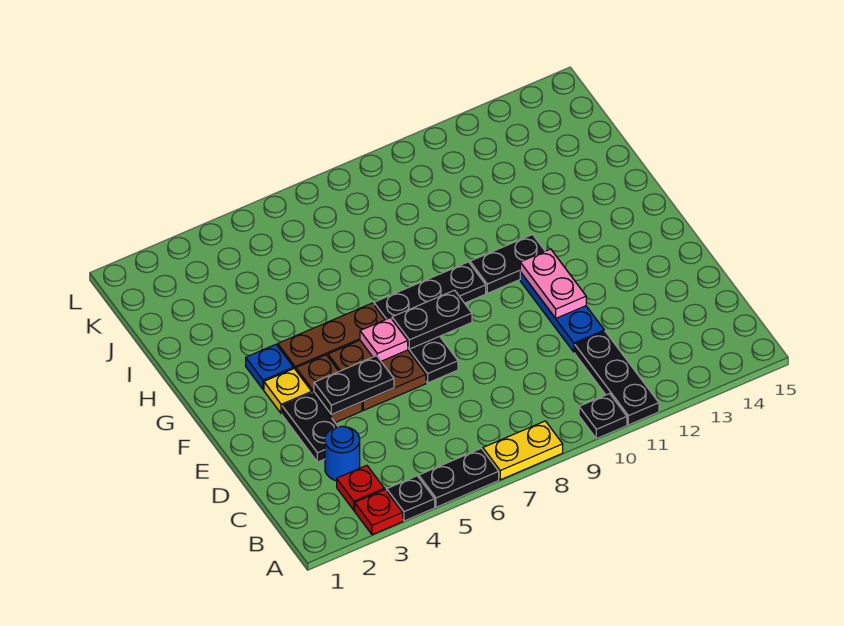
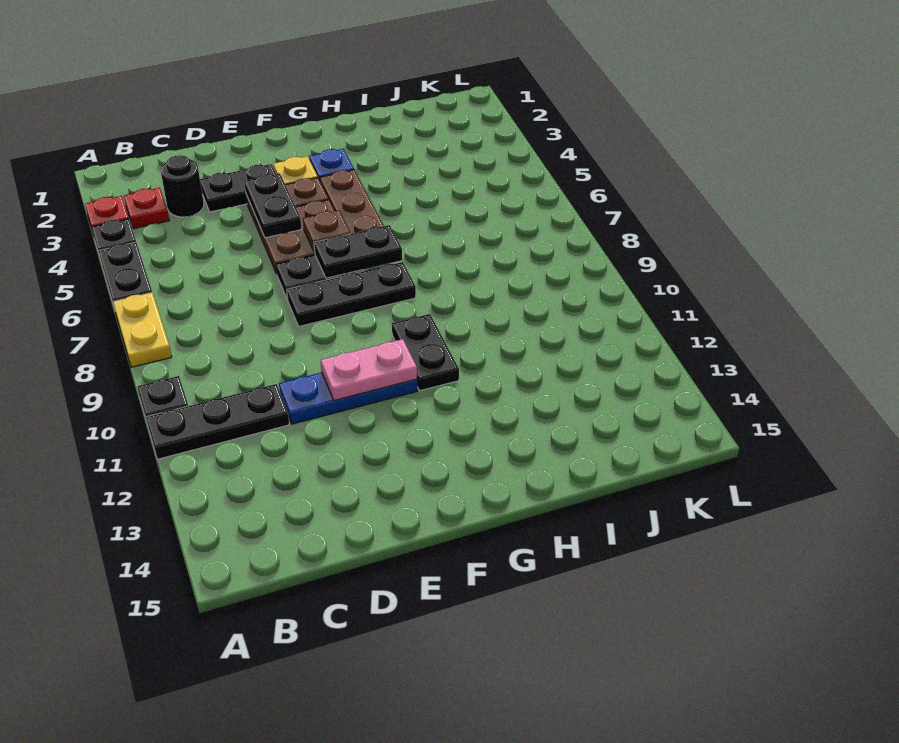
blue round brick C3 level 1 -> black round brick C3 level 1
pink plate F6 level 2 -> brown plate F6 level 2
black plate F7:F8 level 2 -> black plate F7:G7 level 2
black plate G7:G9 level 1 -> black plate E8:G8 level 1

